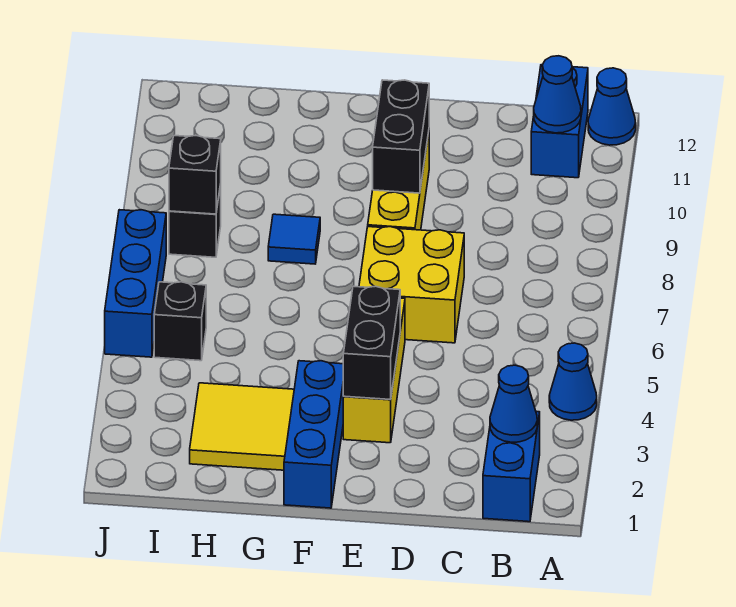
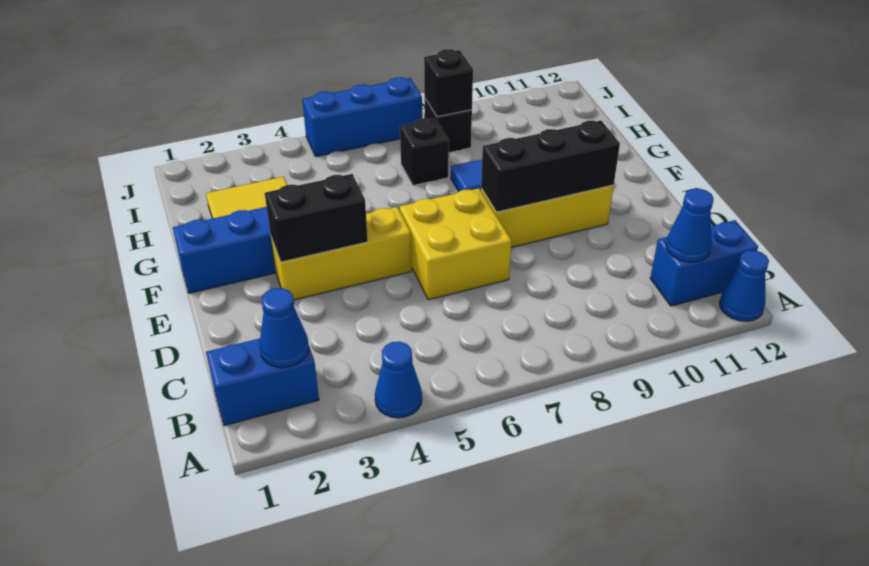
black brick E9:E10 level 2 -> black brick E8:E10 level 2
black brick I5 level 1 -> black brick H7 level 1

